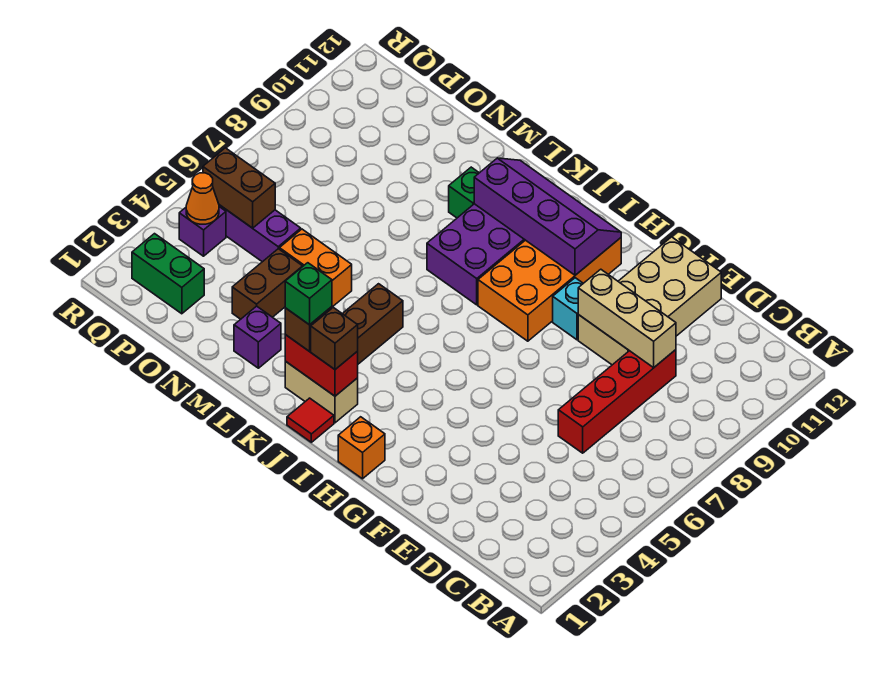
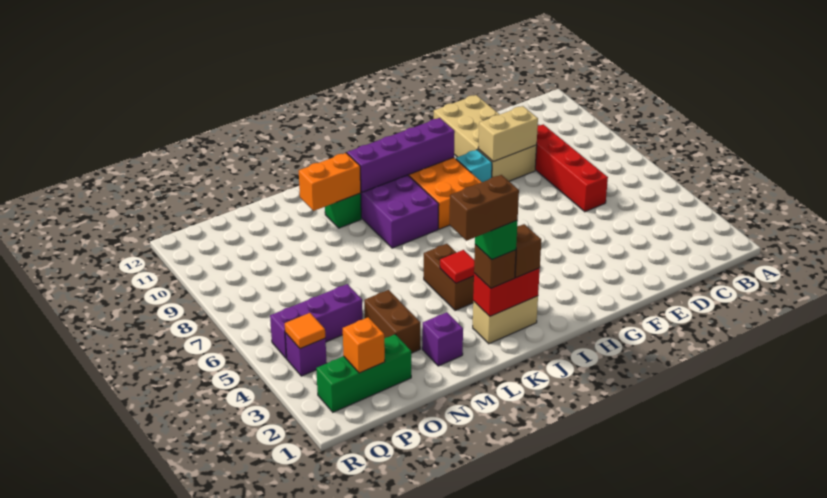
tan brick D9:F9 level 2 -> tan brick E9:F9 level 2
orange brick H1 level 1 -> orange brick P2 level 2
red tile J1 level 1 -> red tile K4 level 2
orange brick M5:N5 level 1 -> orange brick L10:M10 level 2
green brick P2:Q2 level 1 -> green brick O2:Q2 level 1
brown brick P5:Q5 level 2 -> brown brick K2:L2 level 5
orange cone Q4 level 2 -> orange tile Q4 level 2

